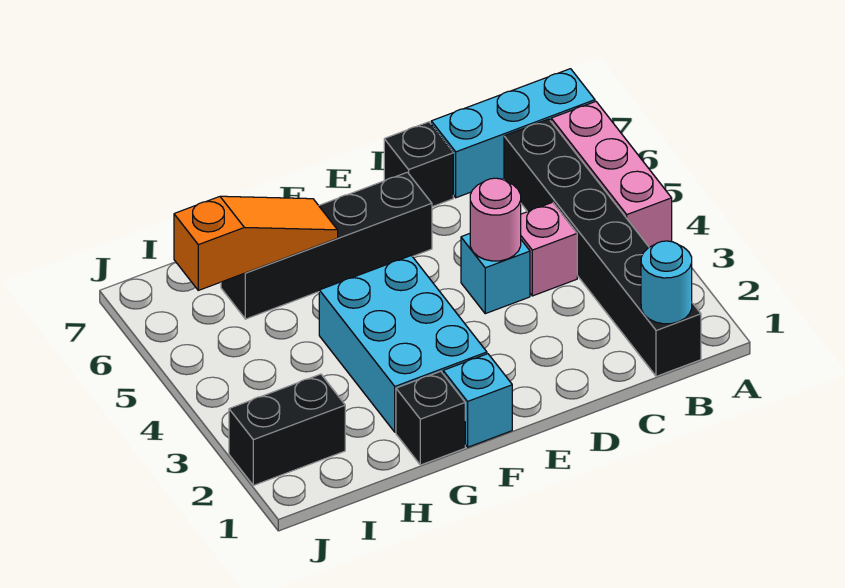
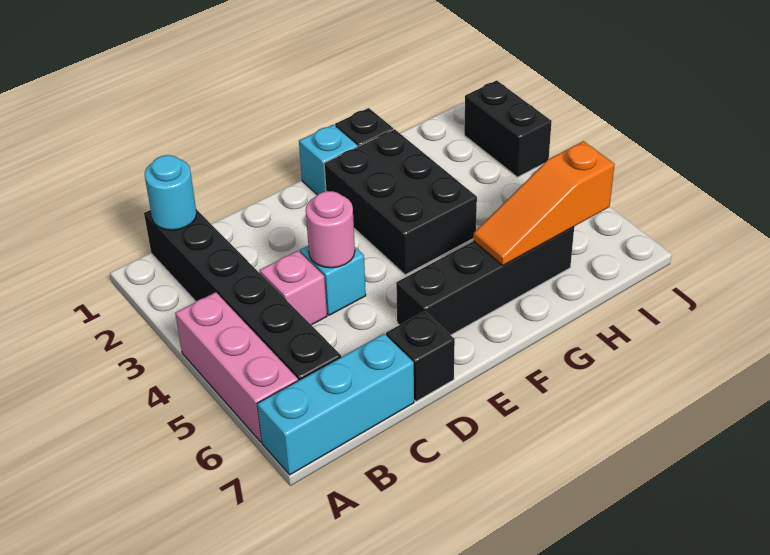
cyan brick F2:G4 level 1 -> black brick F2:G4 level 1
black brick I2:J2 level 1 -> black brick J2:J3 level 1

